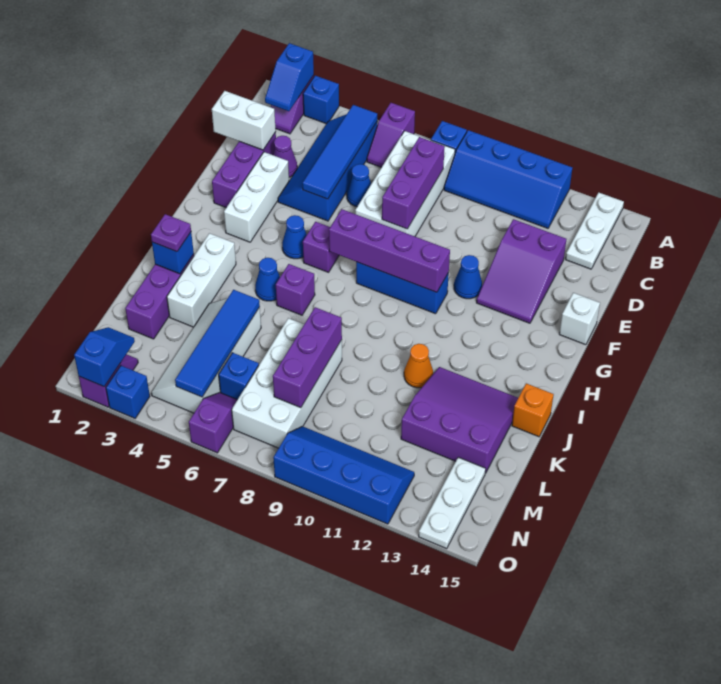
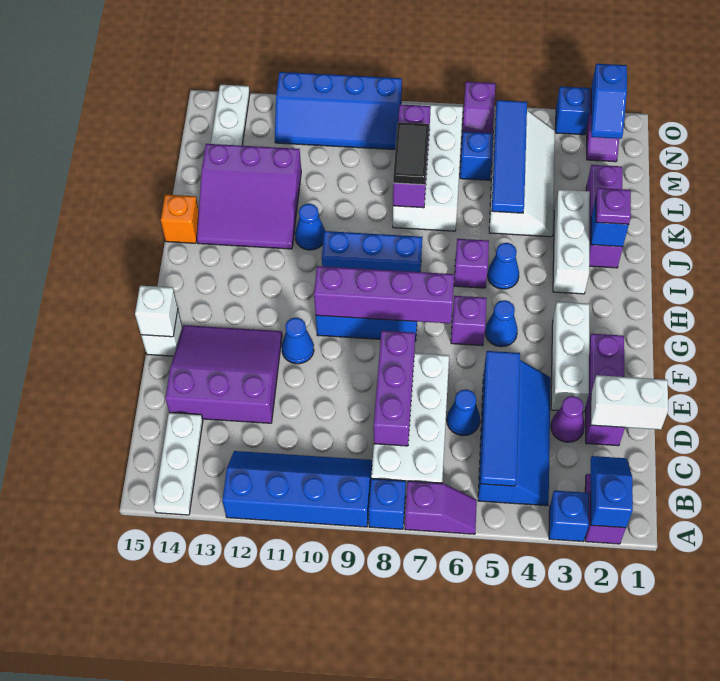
purple slope A6:B6 level 1 top A -> purple slope A6:A7 level 1 top 7
purple slope D12:F13 level 1 top D -> purple slope D12:F14 level 1 top D
none -> white brick F15 level 2
none -> blue brick I8:I10 level 1
orange cone J11 level 1 -> blue cone J11 level 1
none -> black tile K8:L8 level 3

